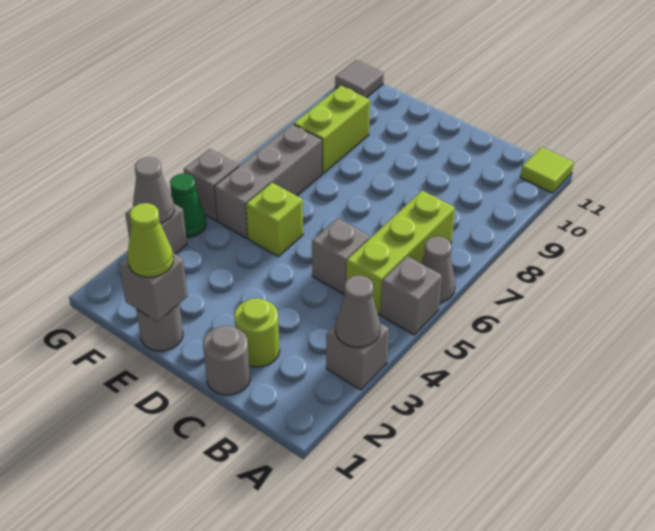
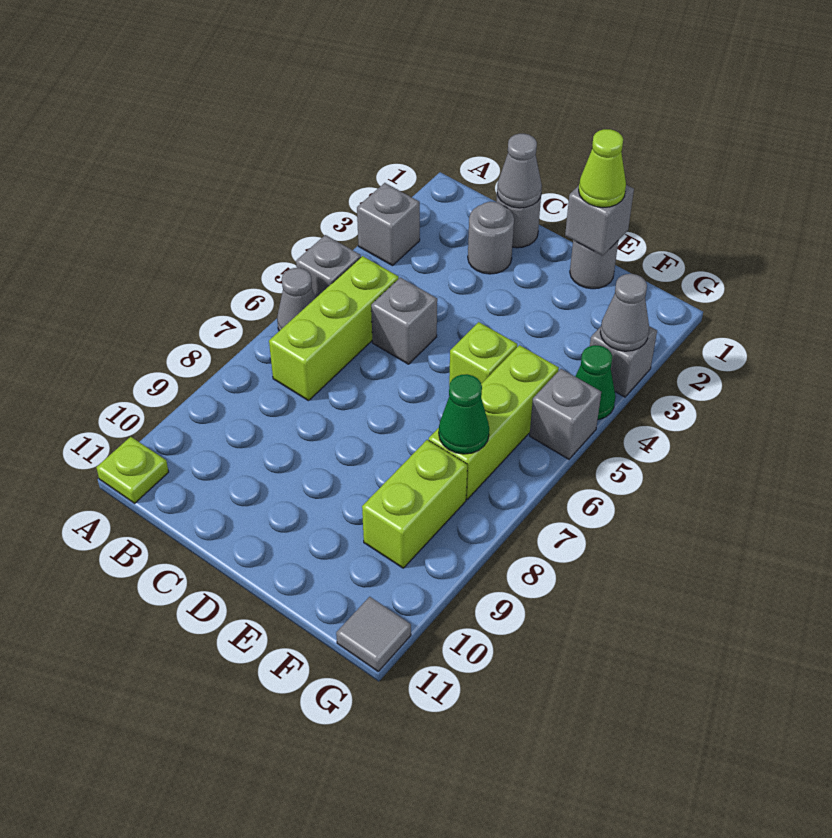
grey cone A3 level 2 -> grey cone C1 level 2
lime tile A11 level 1 -> lime plate A11 level 1
lime round brick C2 level 1 -> grey round brick C2 level 1
grey brick F5:F7 level 1 -> lime brick F5:F7 level 1
none -> green cone F7 level 2

